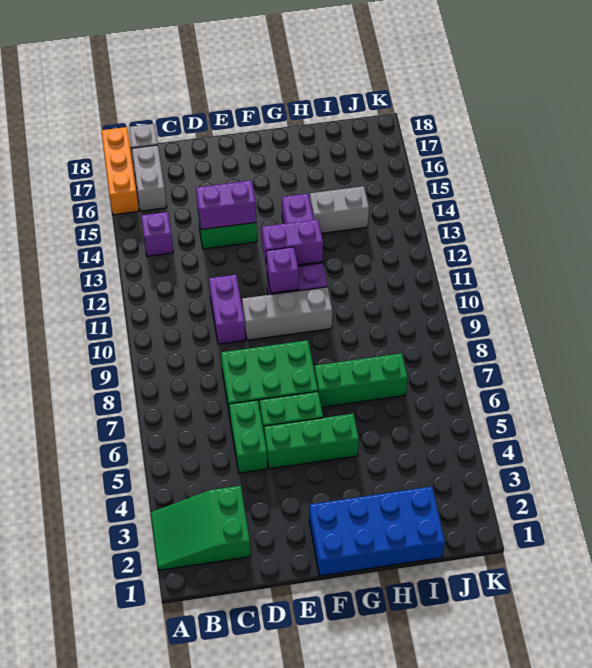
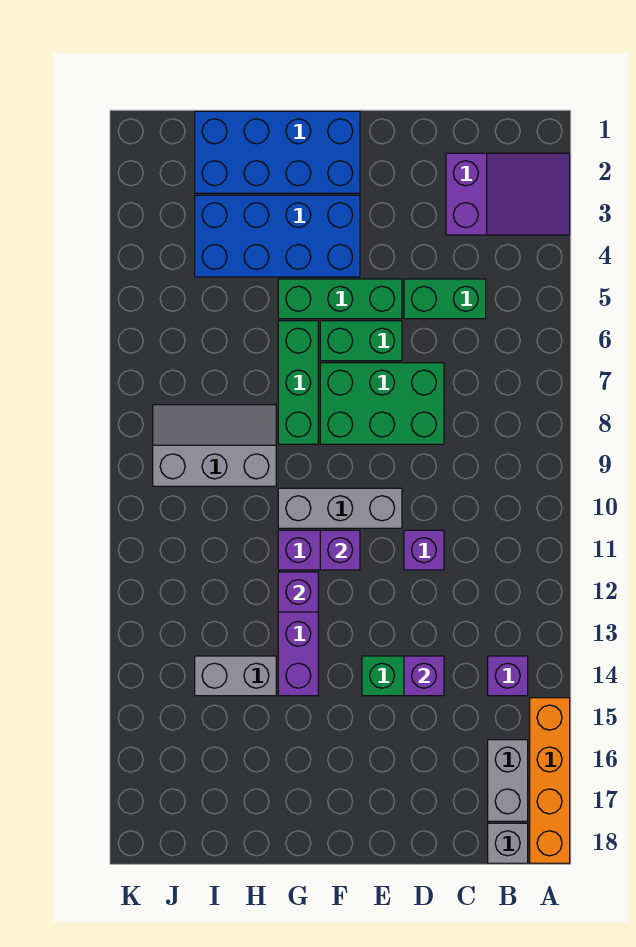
green slope A2:C3 level 1 top C -> purple slope A2:C3 level 1 top C
orange brick A16:A18 level 1 -> orange brick A15:A18 level 1
green brick D5:D6 level 1 -> green brick C5:D5 level 1
purple brick D10:D11 level 1 -> purple brick D11 level 1
purple brick D14:E14 level 2 -> purple brick D14 level 2
none -> blue brick F3:I4 level 1
purple brick F12:G12 level 2 -> purple brick G12 level 2
green brick G7:I7 level 1 -> green brick G6:G8 level 1
none -> grey slope H8:J9 level 1 top 9

